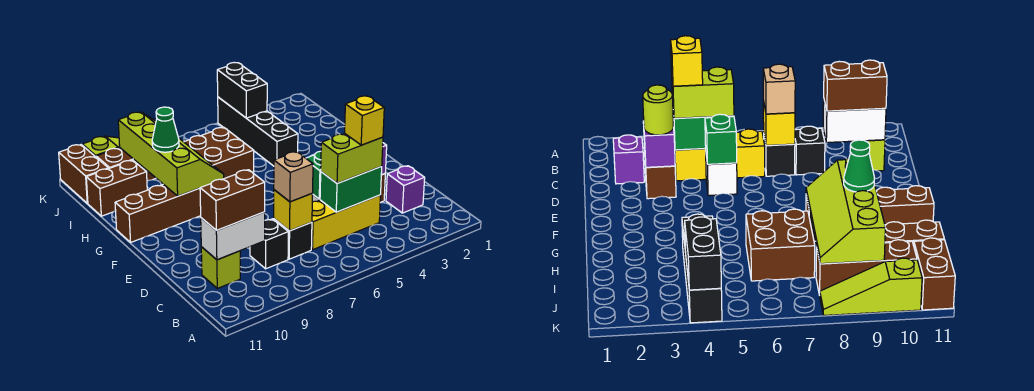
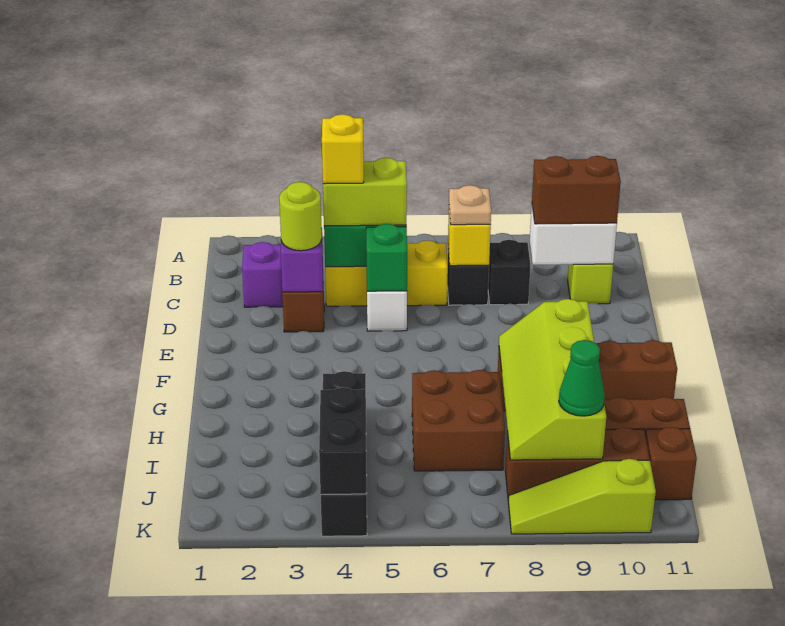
tan brick C7 level 3 -> tan plate C7 level 3
green cone H9 level 3 -> green cone J9 level 3
brown brick J11:K11 level 1 -> brown brick J11 level 1

